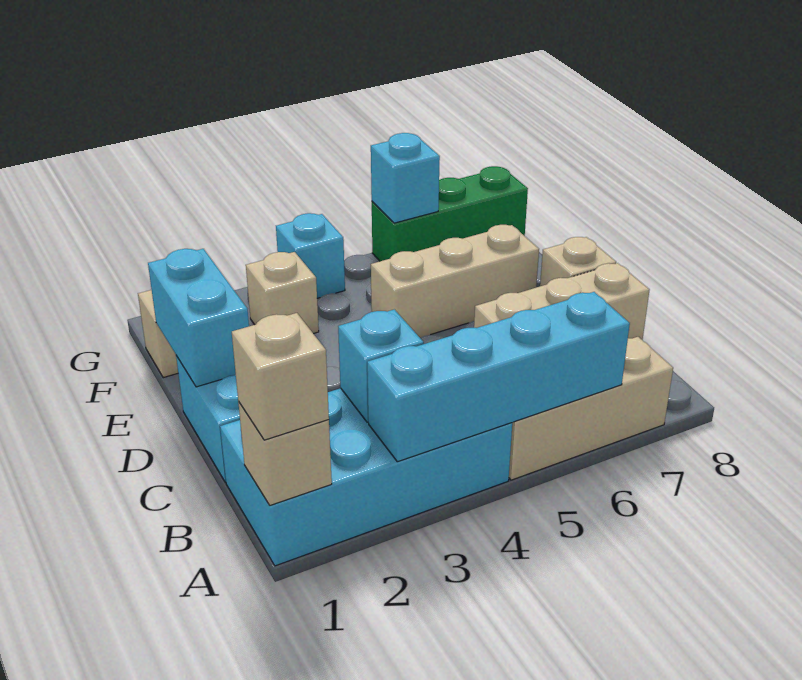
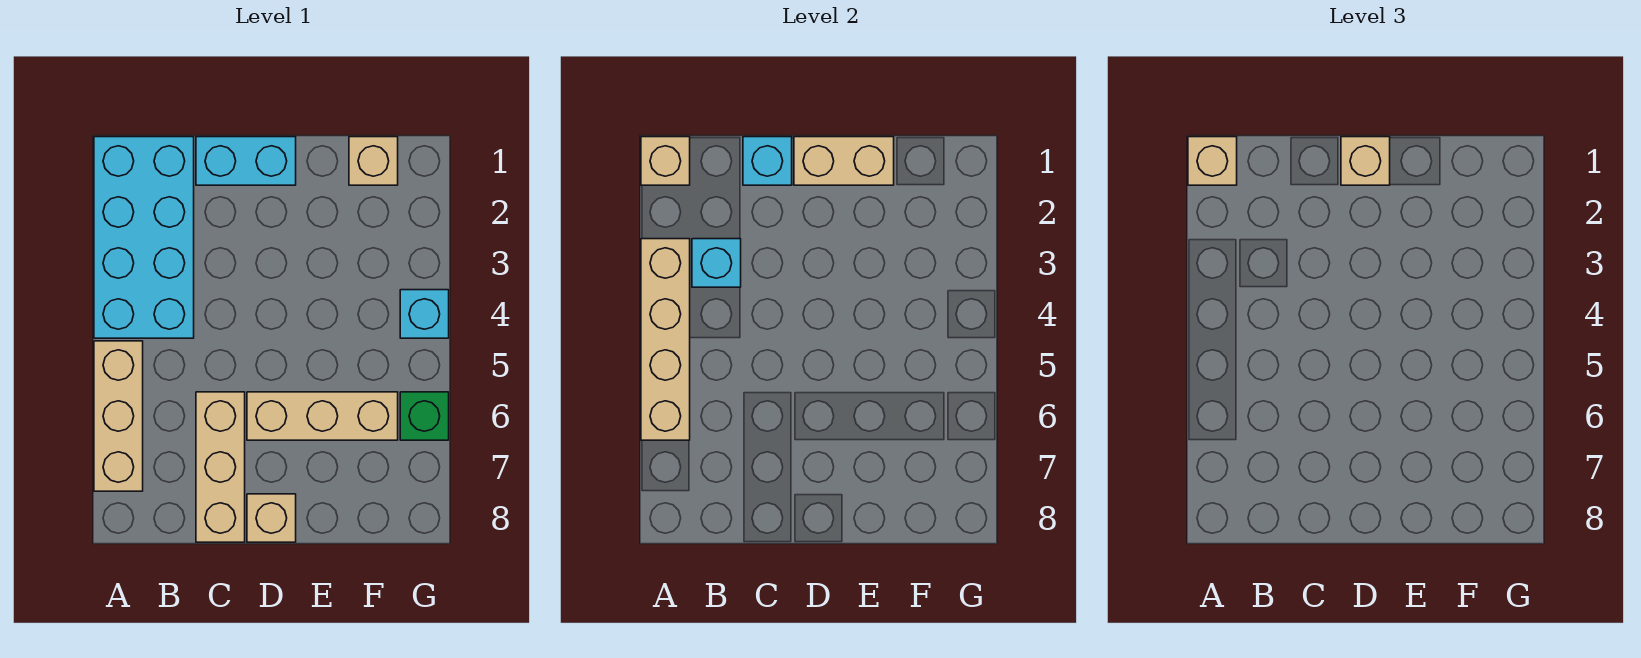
cyan brick A3:A6 level 2 -> tan brick A3:A6 level 2
cyan brick D1:E1 level 2 -> tan brick D1:E1 level 2
tan brick E5:E7 level 1 -> tan brick D6:F6 level 1
tan brick F3 level 1 -> tan brick D1 level 3
green brick G6:G8 level 1 -> green brick G6 level 1
cyan brick G6 level 2 -> cyan brick C1 level 2

